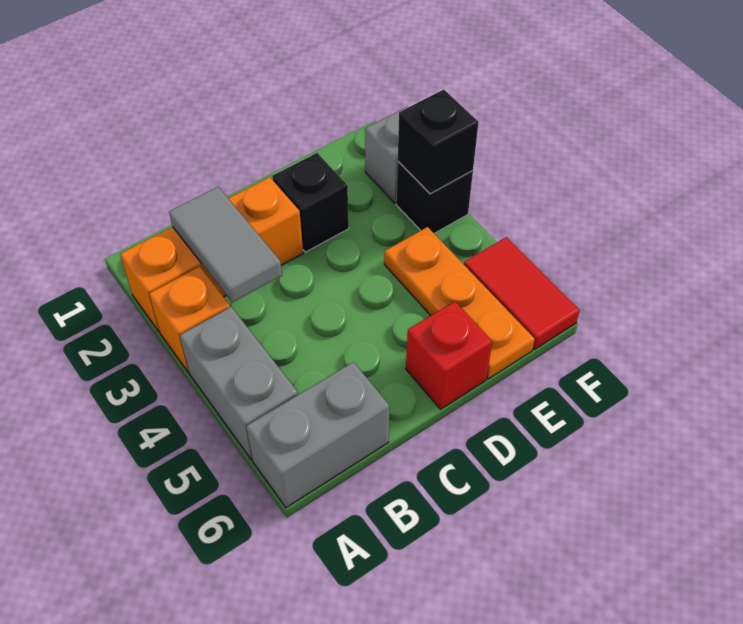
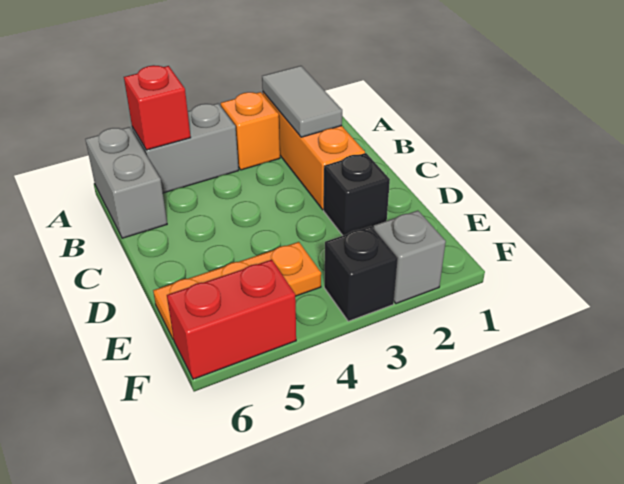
grey tile B2:B3 level 2 -> grey tile A2:B2 level 2
red brick D6 level 1 -> red brick A5 level 2
black brick F3 level 2 -> none
red tile F5:F6 level 1 -> red brick F5:F6 level 1

